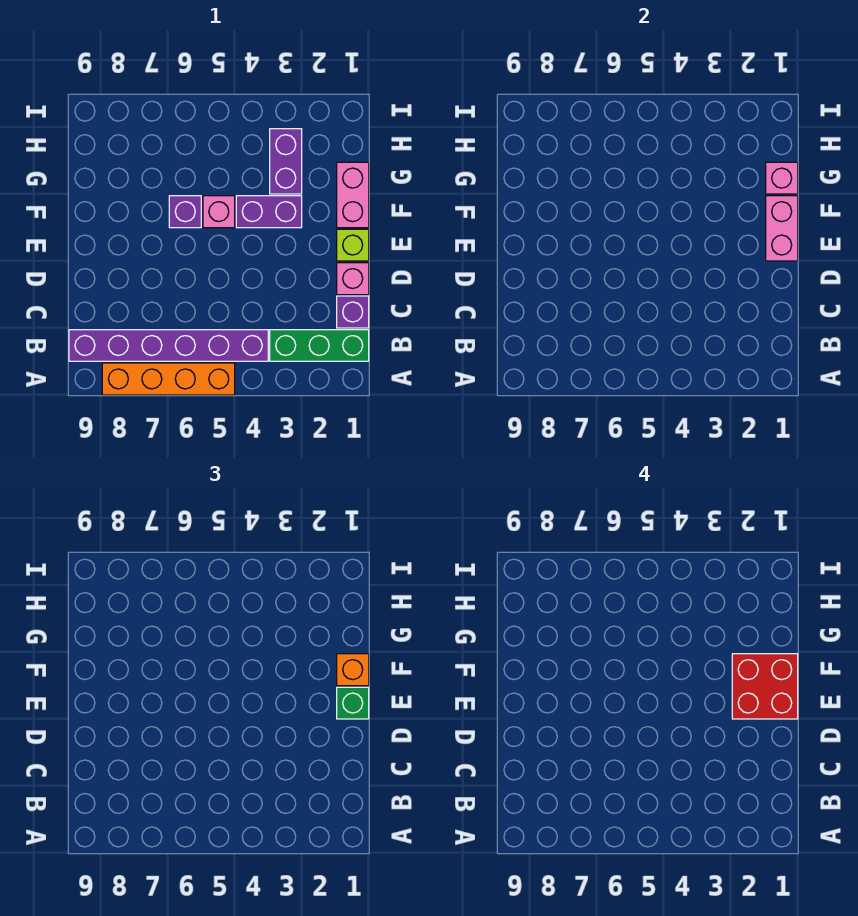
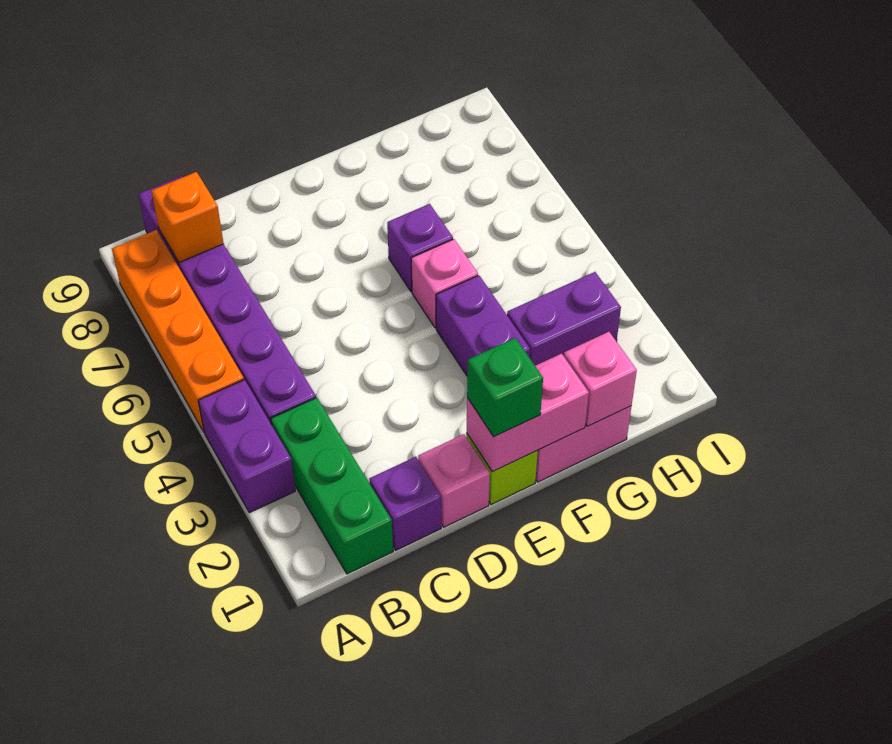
none -> purple brick A3:A4 level 1
red brick E1:F2 level 4 -> none
orange brick F1 level 3 -> orange brick B8 level 2

